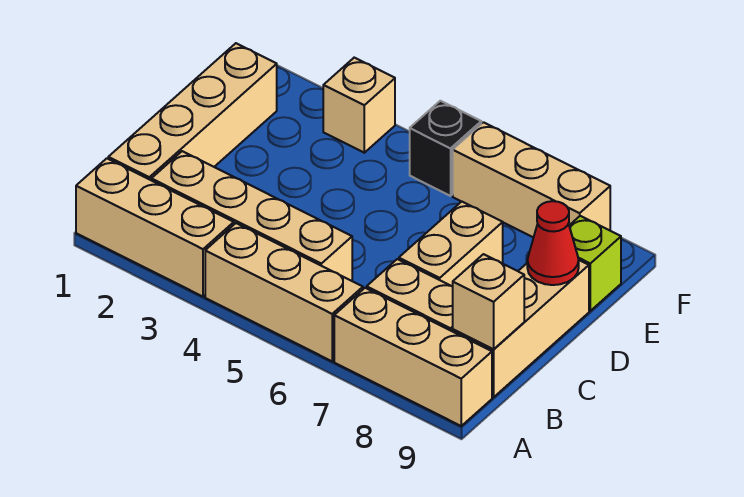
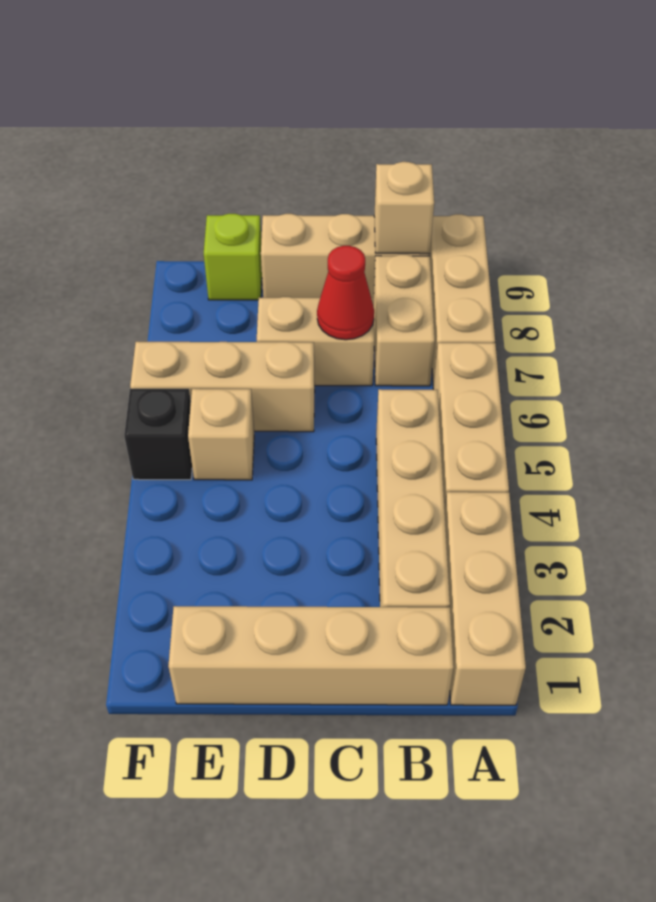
red cone D9 level 2 -> red cone C7 level 2
tan brick F3 level 1 -> tan brick E5 level 1
tan brick F6:F8 level 1 -> tan brick D6:F6 level 1

